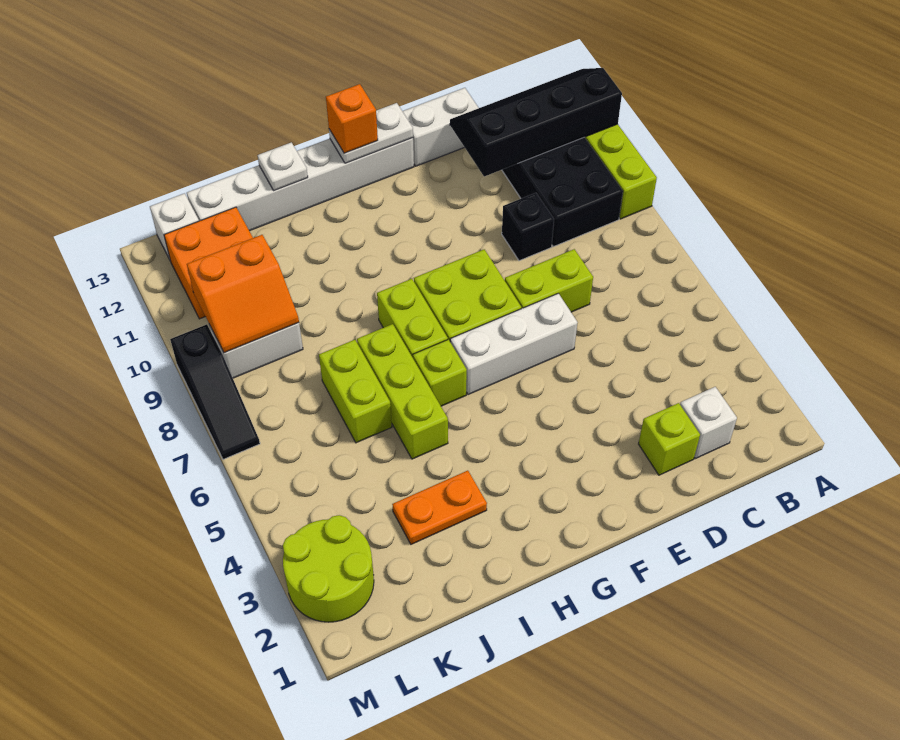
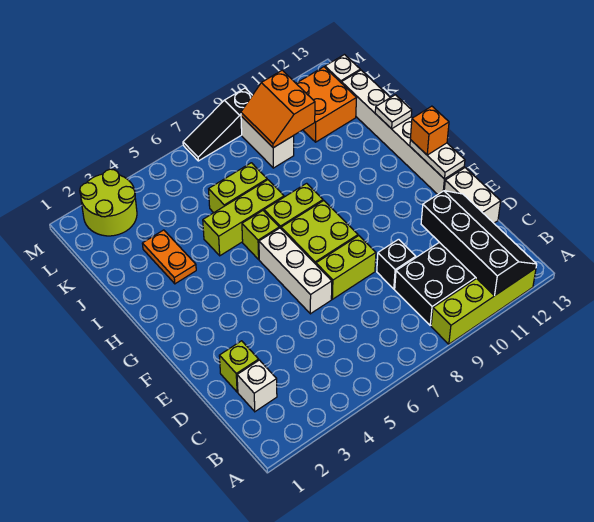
lime brick D7:E7 level 1 -> lime brick E7:E8 level 1

